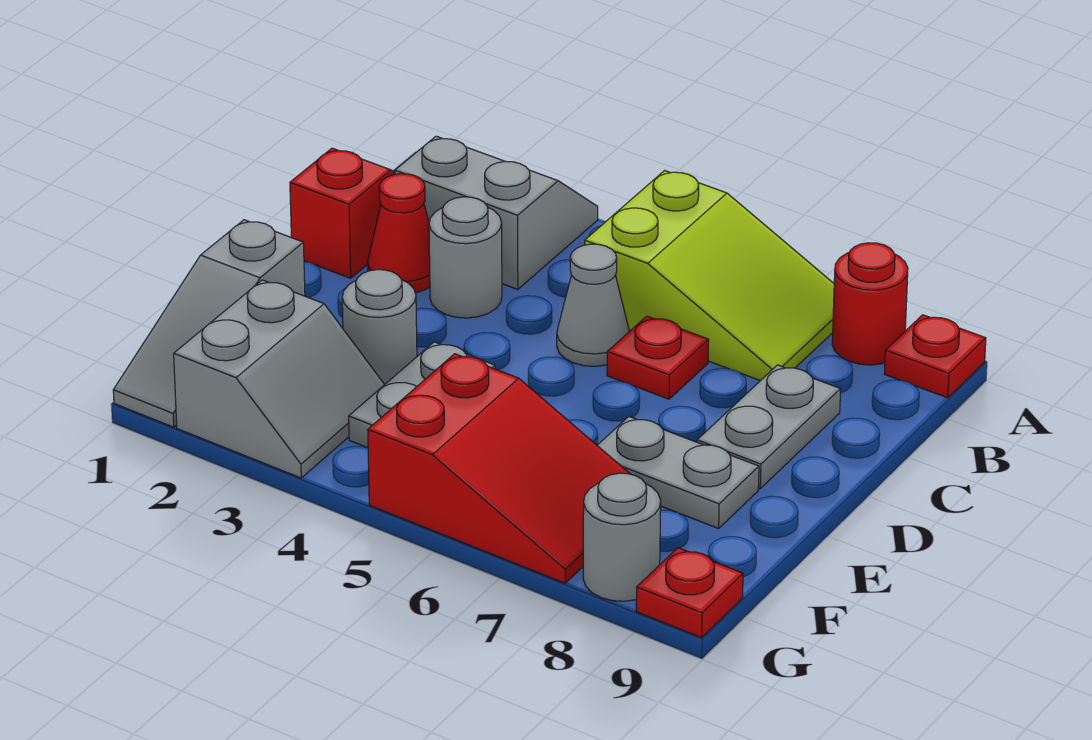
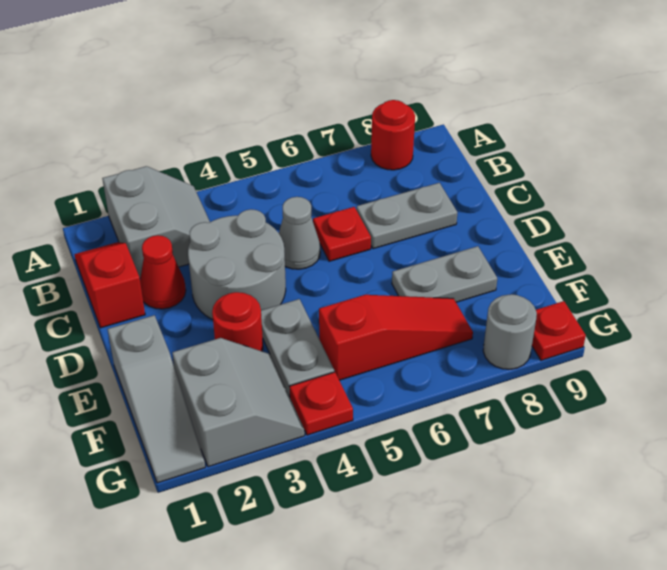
grey slope A2:B3 level 1 top B -> grey slope A2:B3 level 1 top 2
lime slope A5:B7 level 1 top 5 -> none
red plate A9 level 1 -> red plate G4 level 1
grey round brick C3 level 1 -> grey round brick C3:D4 level 1
grey plate C8:D8 level 1 -> grey plate C7:C8 level 1
grey round brick E3 level 1 -> red round brick E3 level 1
red slope F5:G7 level 1 top 5 -> red slope F5:F7 level 1 top 5

